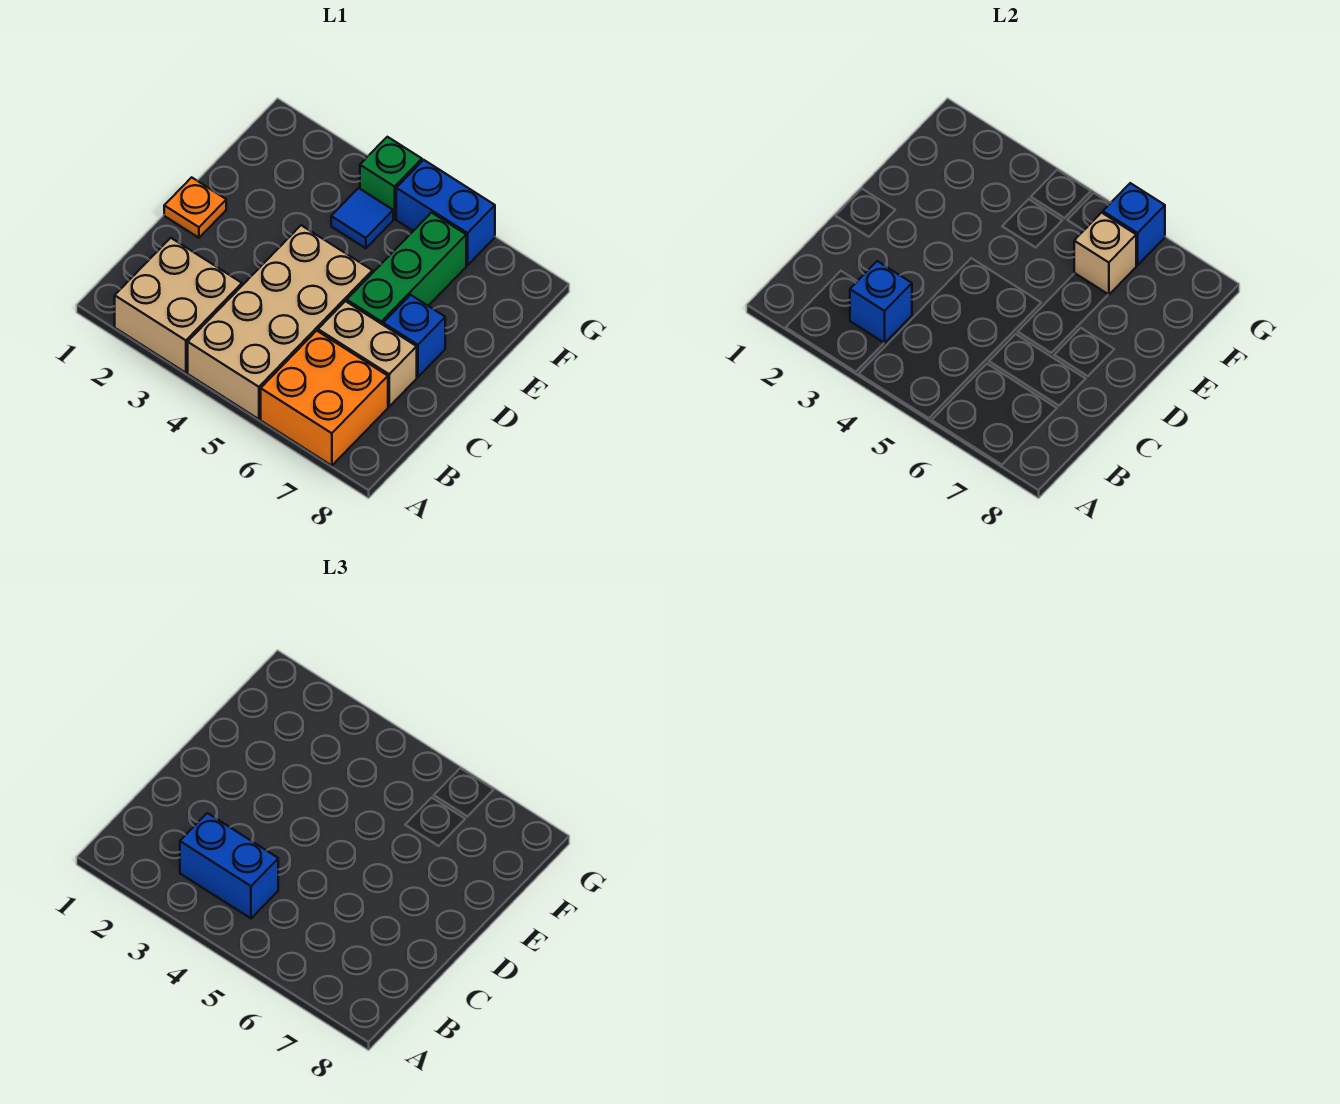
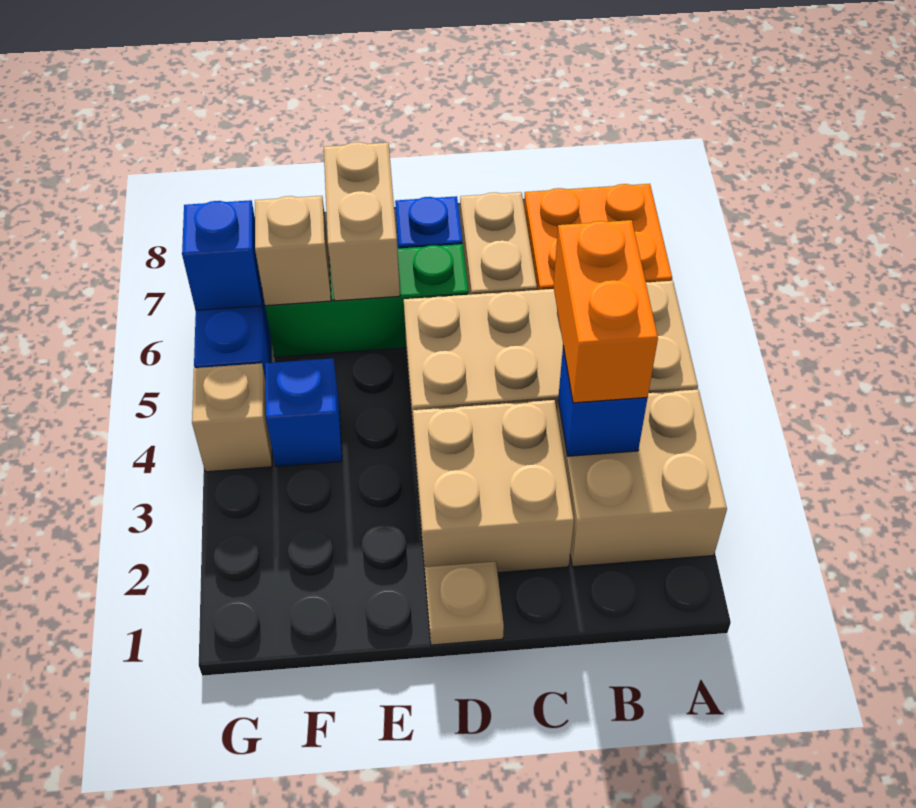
blue brick B3:B4 level 3 -> orange brick B3:B4 level 3
none -> tan brick C2:D3 level 1
orange plate D1 level 1 -> tan plate D1 level 1
none -> tan brick E6:E7 level 2
blue tile F4 level 1 -> blue brick F4 level 1
green brick G4 level 1 -> tan brick G4 level 1

